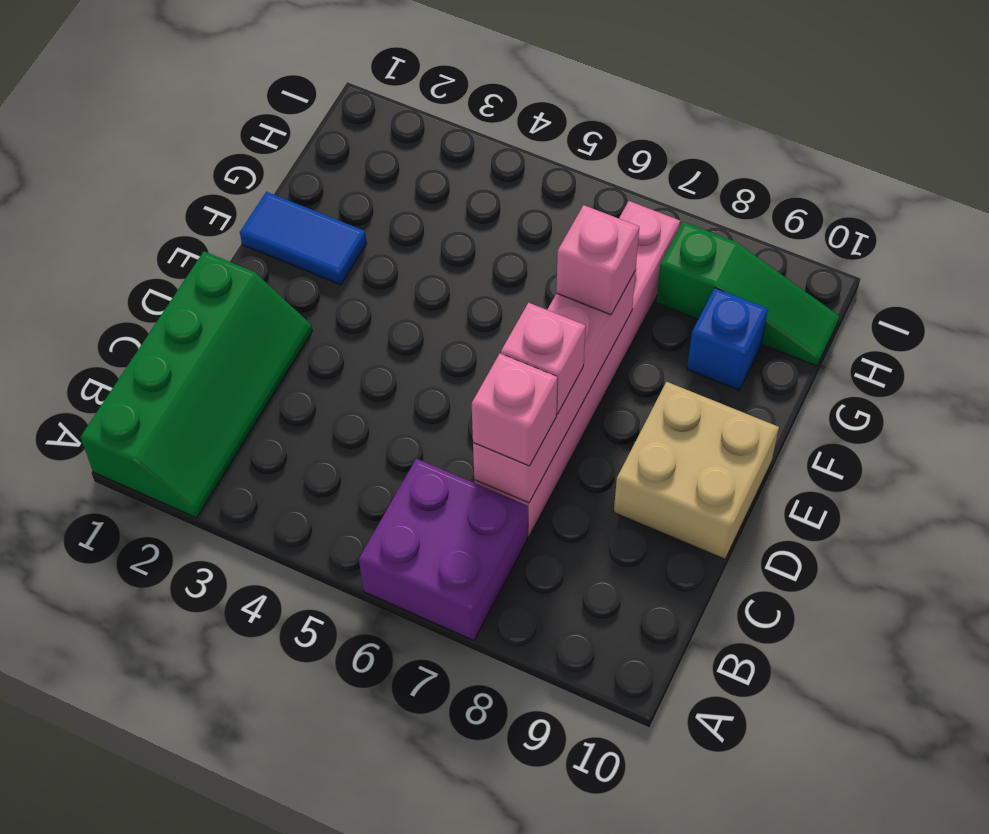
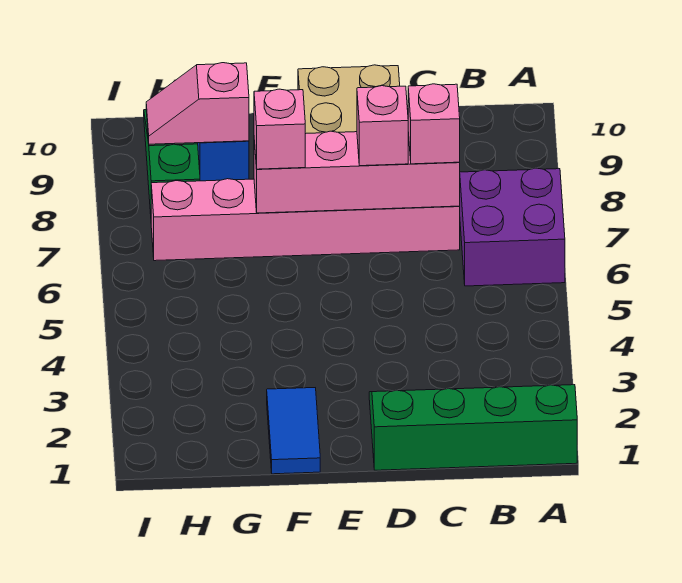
none -> pink slope G9:H9 level 2 top G

